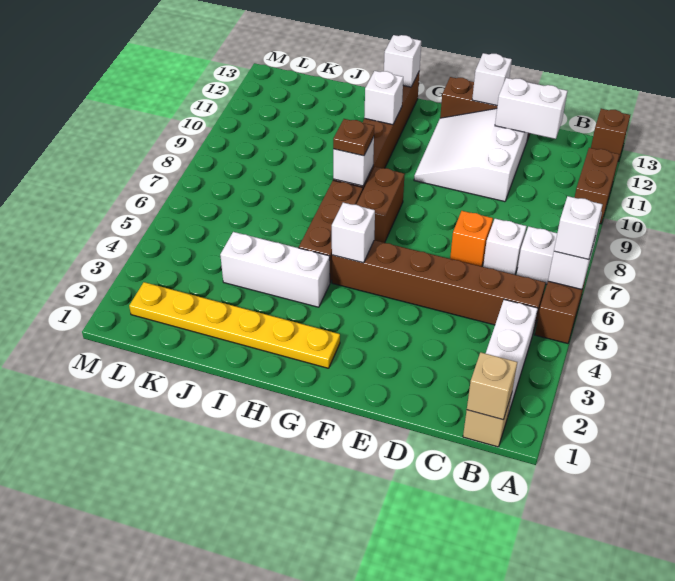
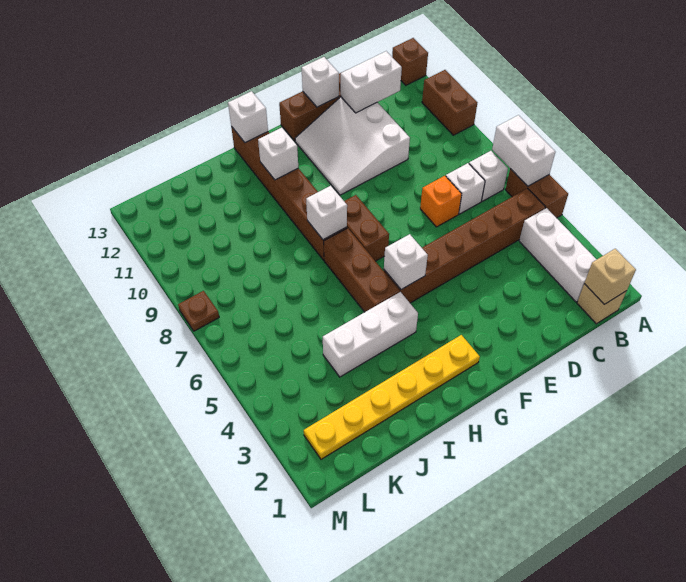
white brick A6 level 3 -> none
brown plate H8 level 3 -> brown plate M8 level 1

